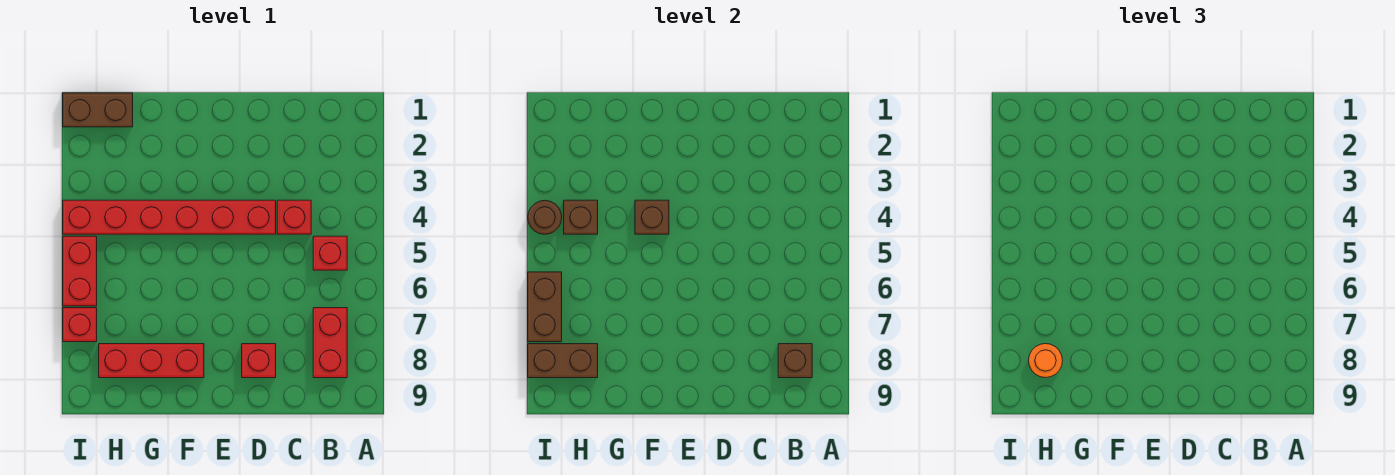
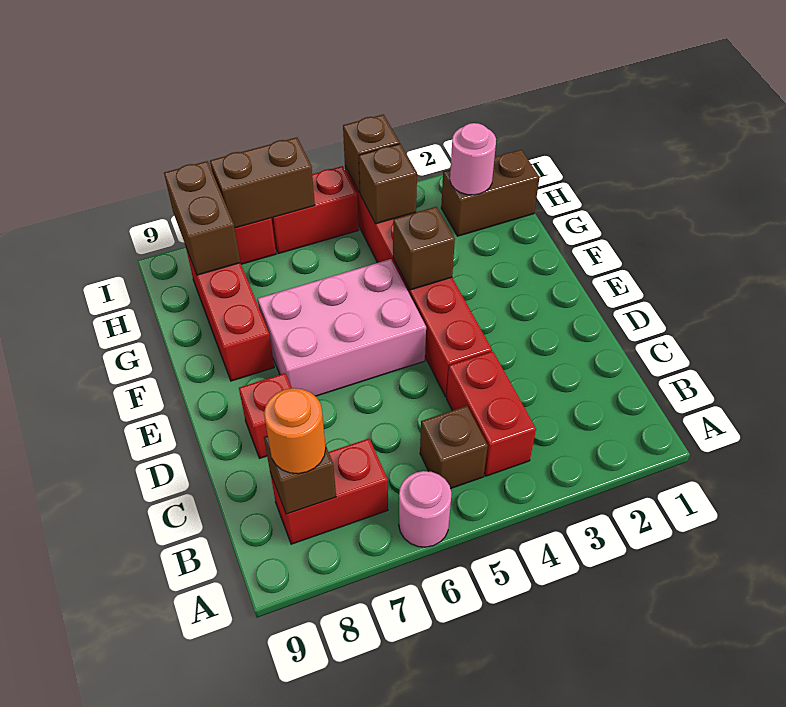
none -> pink round brick A6 level 1
red brick B5 level 1 -> brown brick B5 level 1
red brick C4 level 1 -> red brick B4:C4 level 1
none -> pink brick E5:F7 level 1
brown brick H1:I1 level 1 -> brown brick H1:H2 level 1
none -> pink round brick H2 level 2
orange round brick H8 level 3 -> orange round brick B8 level 3
brown round brick I4 level 2 -> brown brick I4 level 2

